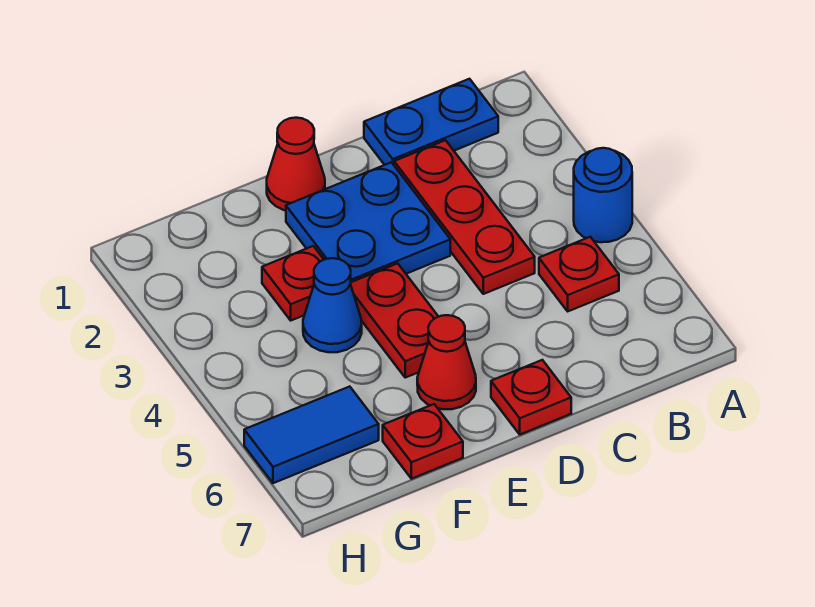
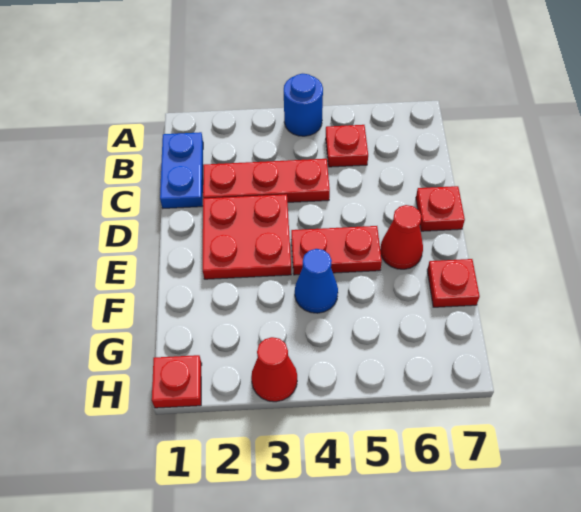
blue plate D2:E3 level 1 -> red plate D2:E3 level 1
red cone E1 level 1 -> red cone H3 level 1
red plate F3 level 1 -> red plate H1 level 1
blue tile G6:H6 level 1 -> none

